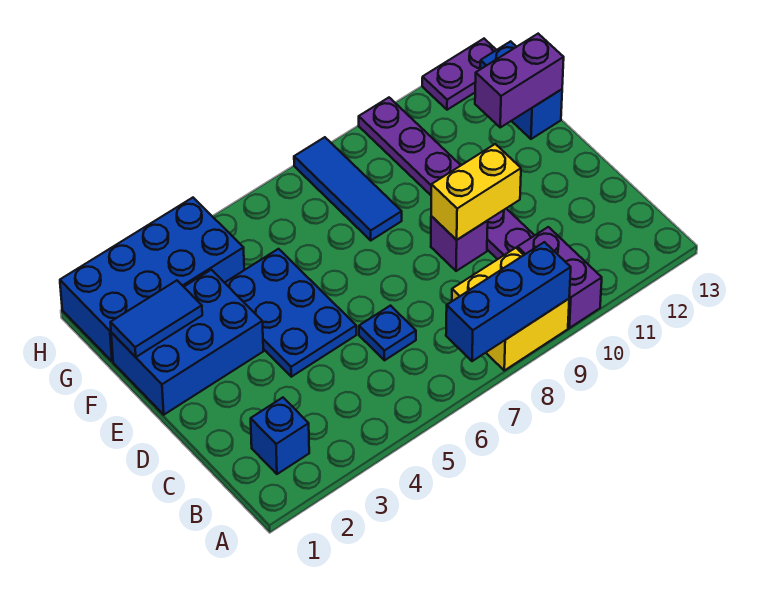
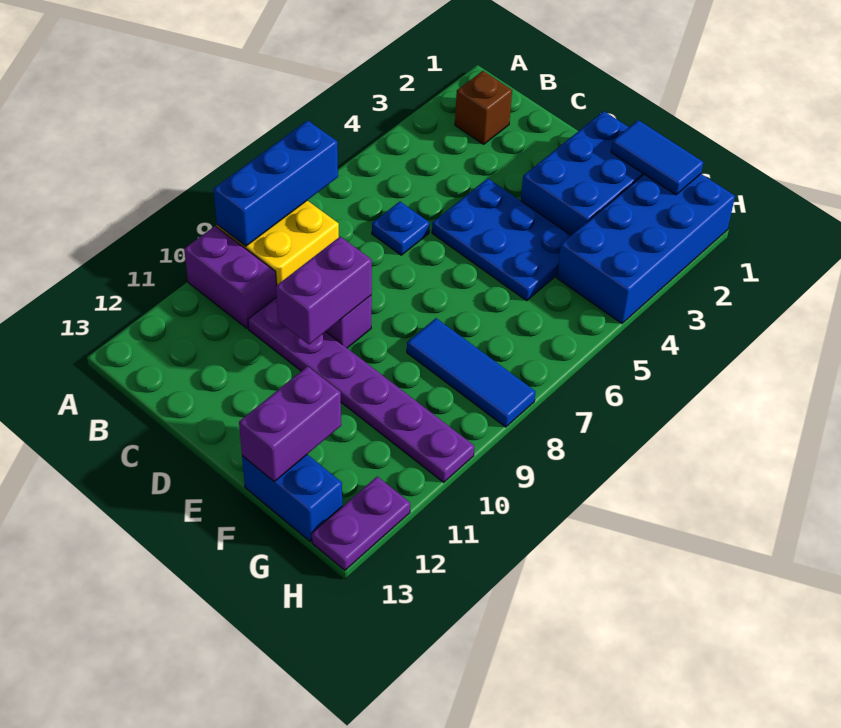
blue brick B2 level 1 -> brown brick B2 level 1
yellow brick D9:D10 level 2 -> purple brick D9:D10 level 2
blue tile F1:F2 level 2 -> blue tile F1:G1 level 2

